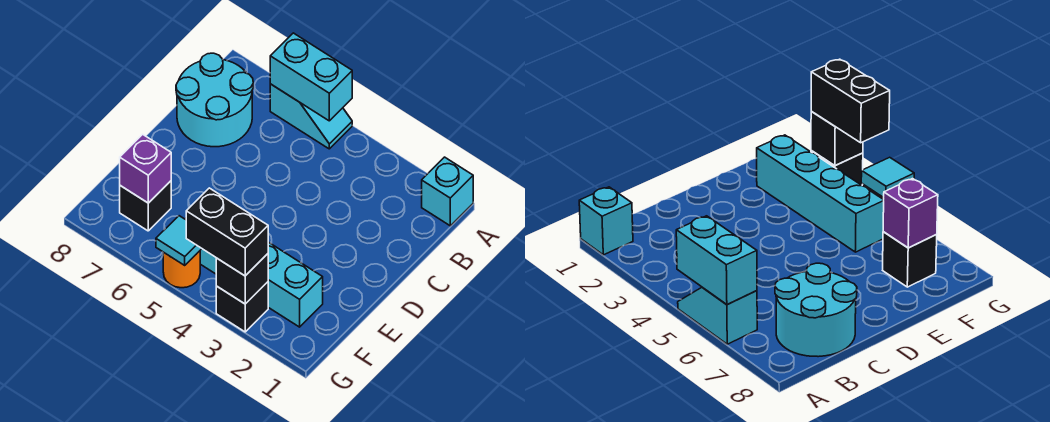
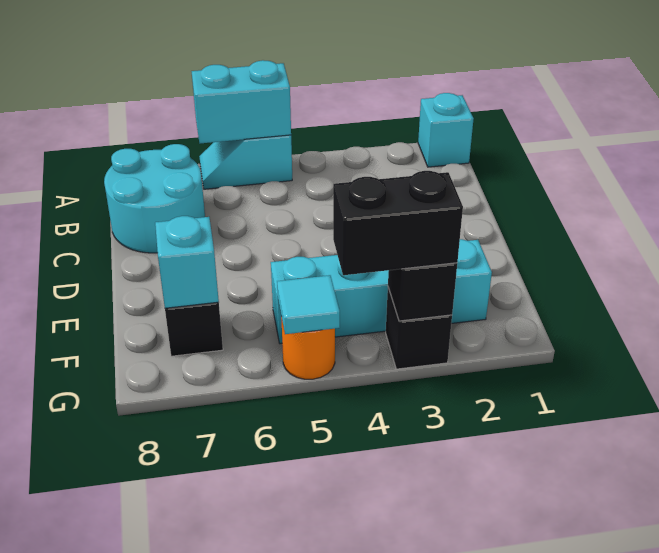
cyan slope A5:A6 level 1 top 6 -> cyan slope A5:A6 level 1 top 5
purple brick F7 level 2 -> cyan brick F7 level 2

